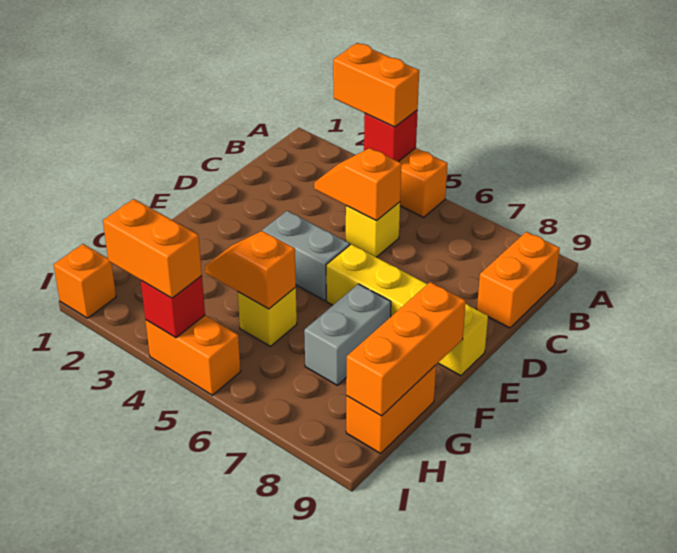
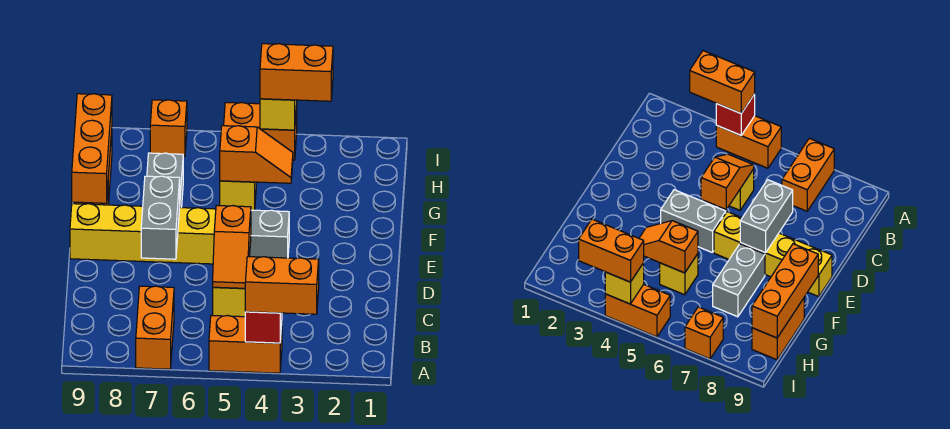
orange brick B9:C9 level 1 -> orange brick A7:B7 level 1
orange slope C4:C5 level 2 top 5 -> orange slope C5:D5 level 2 top D
none -> grey brick D7:E7 level 2
orange brick I1 level 1 -> orange brick I7 level 1
red brick I4 level 2 -> yellow brick I4 level 2

